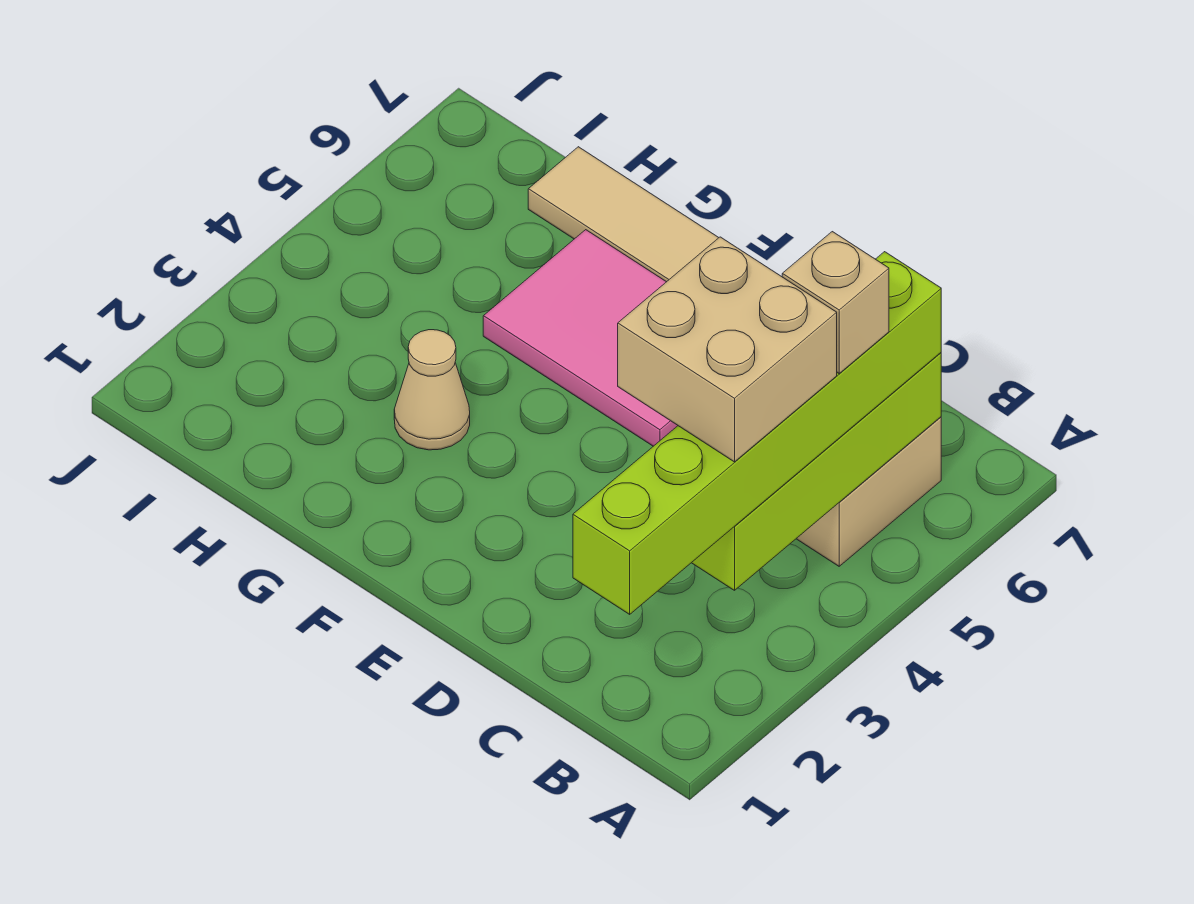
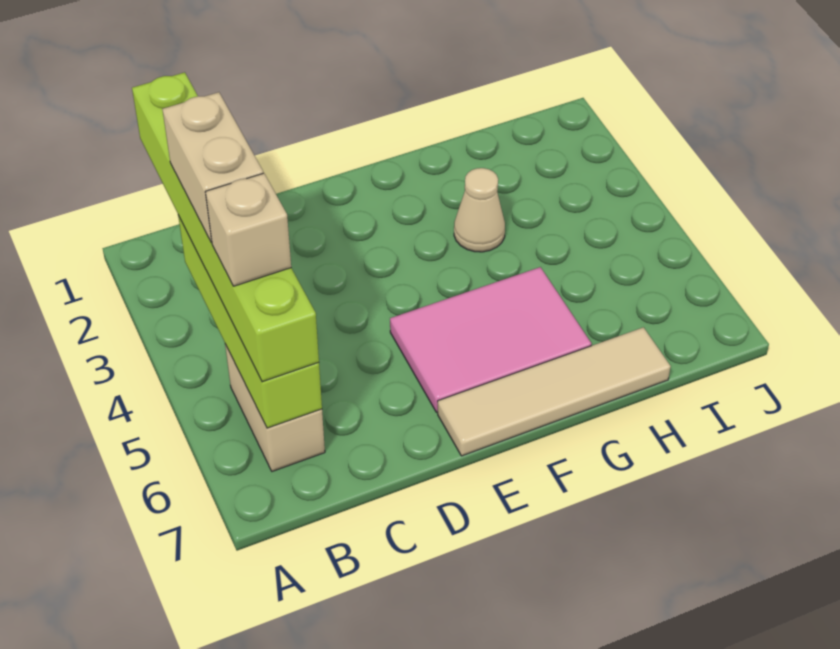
tan brick B3:C4 level 4 -> tan brick B3:B4 level 4

